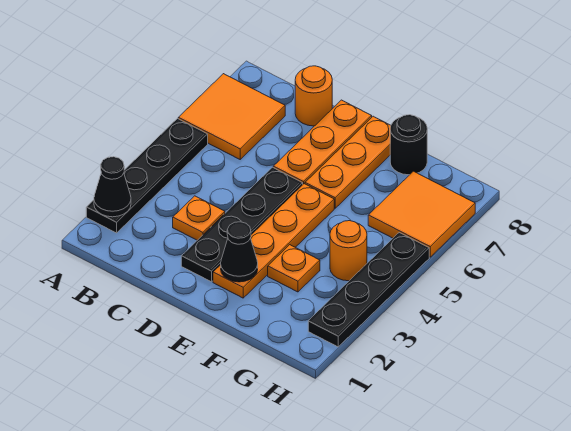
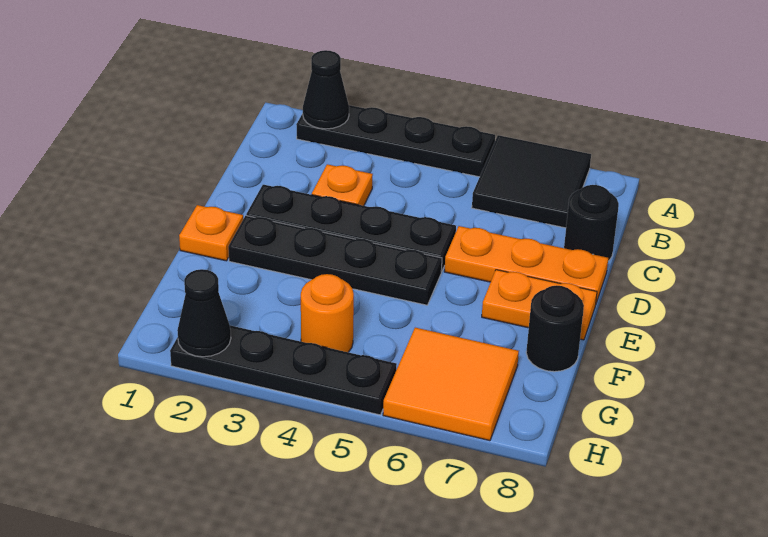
orange tile A6:B7 level 1 -> black tile A6:B7 level 1
orange round brick C8 level 1 -> black round brick C8 level 1
orange plate E2:E5 level 1 -> black plate E2:E5 level 1
black cone E2 level 2 -> black cone H2 level 2
orange plate E6:E8 level 1 -> orange plate E7:E8 level 1
orange plate F3 level 1 -> orange plate E1 level 1

